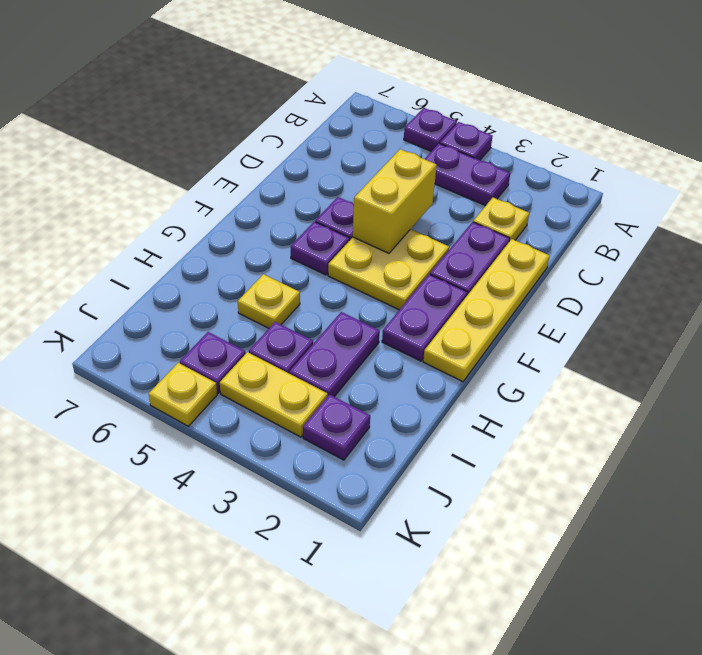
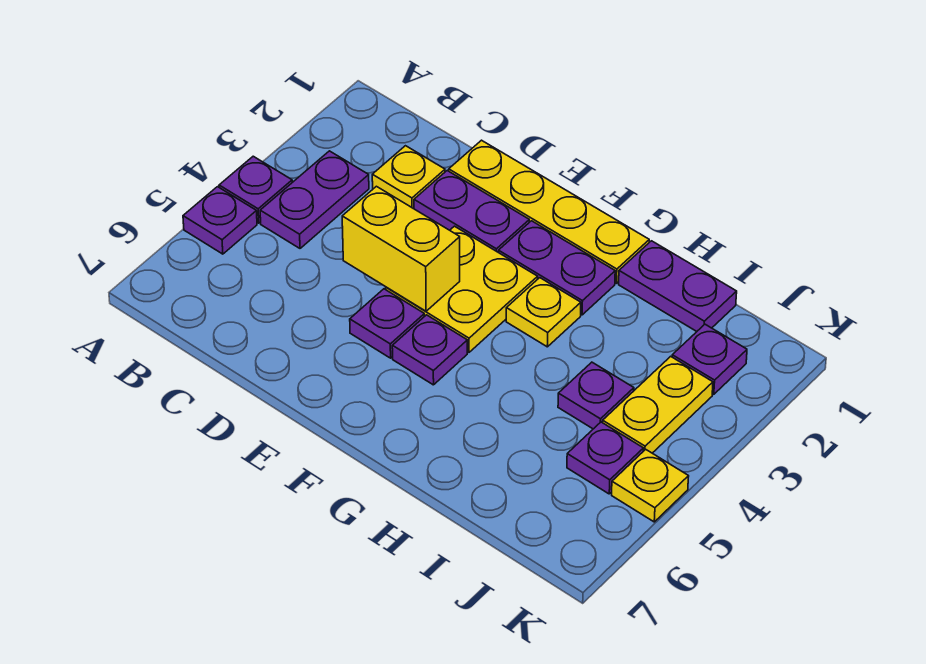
purple plate H3:I3 level 1 -> purple plate H1:I1 level 1
yellow plate H5 level 1 -> yellow plate G3 level 1

